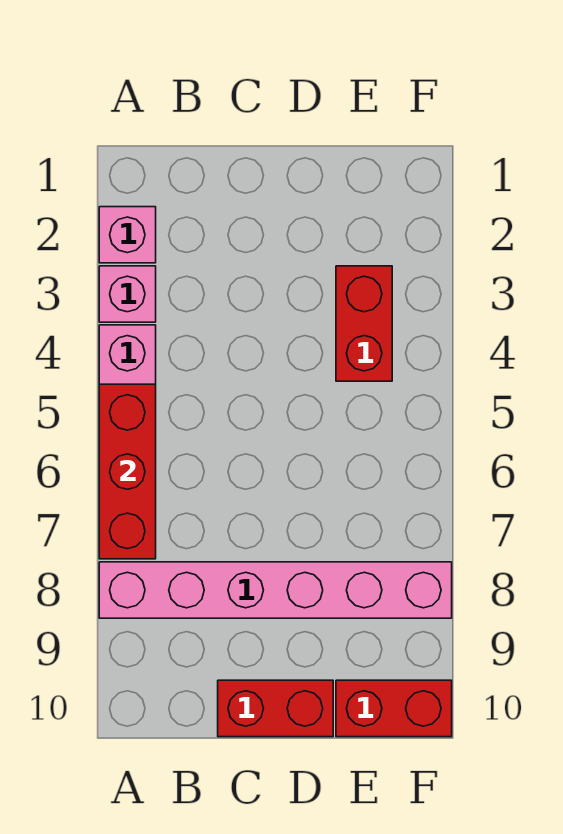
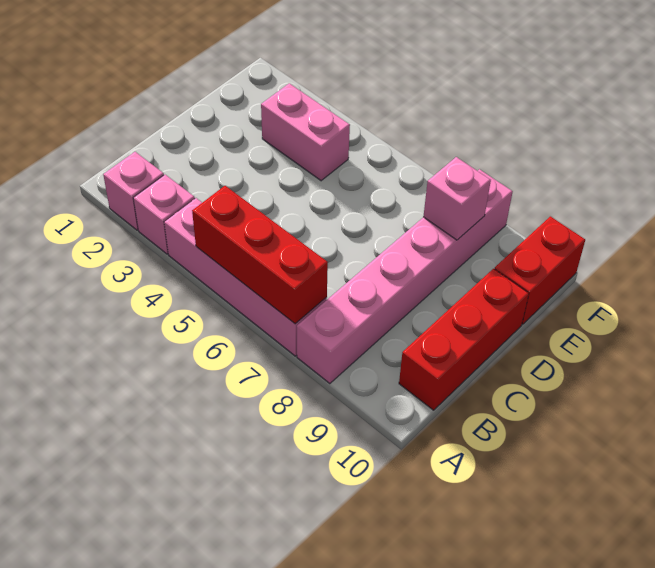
red brick C10:D10 level 1 -> red brick B10:D10 level 1
red brick E3:E4 level 1 -> pink brick E3:E4 level 1
none -> pink brick E8 level 2

